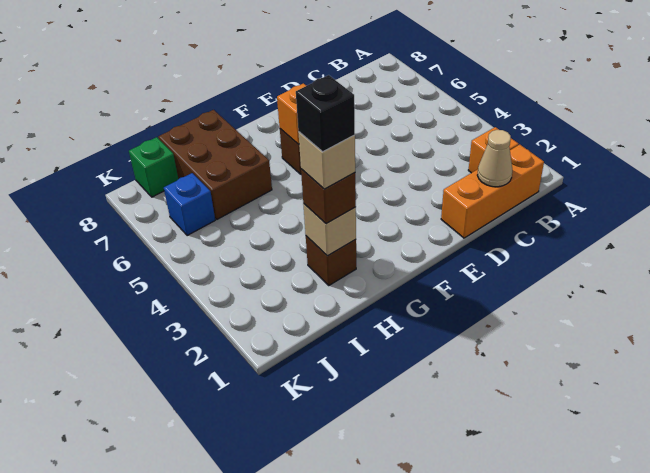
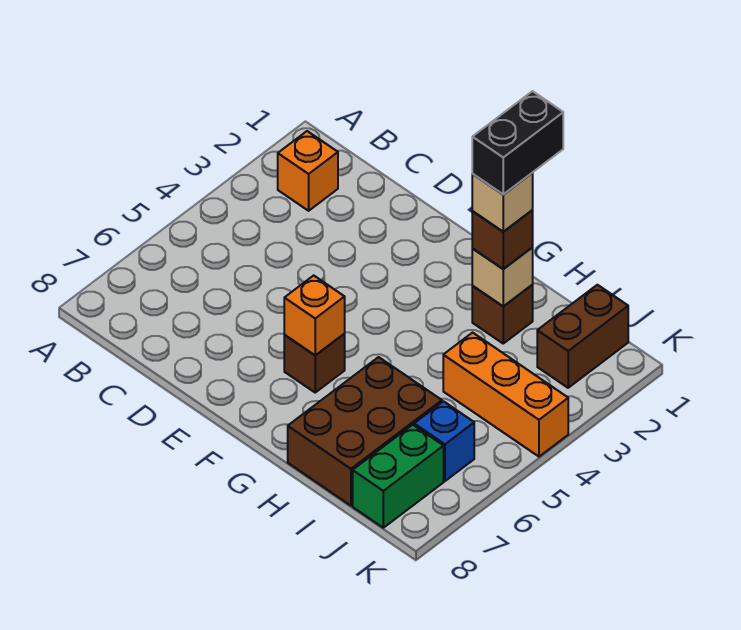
orange brick B1:D1 level 1 -> orange brick I4:K4 level 1
tan cone C1 level 2 -> none
black brick H2 level 5 -> black brick H1:H2 level 5
none -> brown brick J1:J2 level 1
green brick J8 level 1 -> green brick J7:J8 level 1

